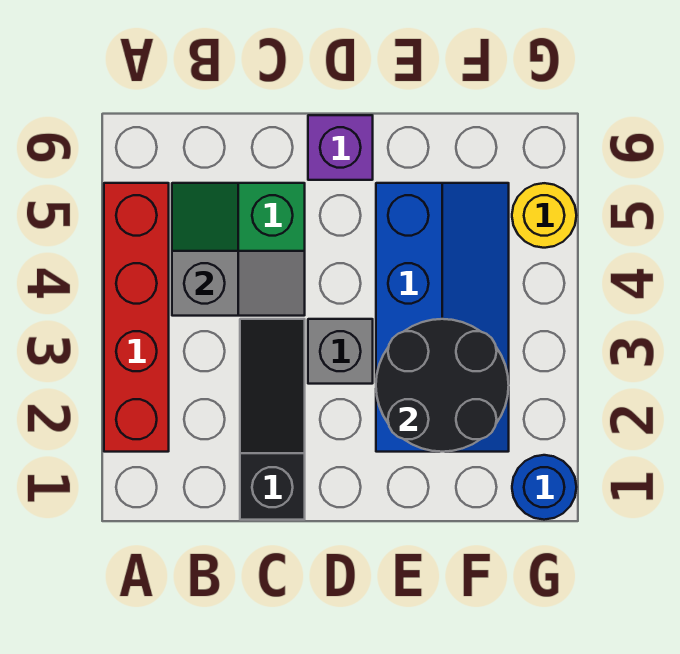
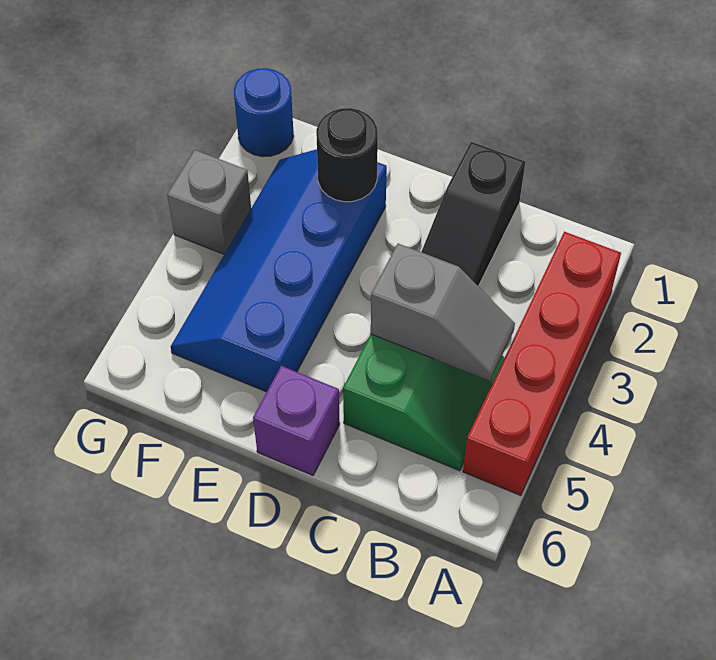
grey slope B4:C4 level 2 top B -> grey slope B4:C4 level 2 top C
grey brick D3 level 1 -> grey brick G3 level 1
black round brick E2:F3 level 2 -> black round brick E2 level 2
yellow round brick G5 level 1 -> none

